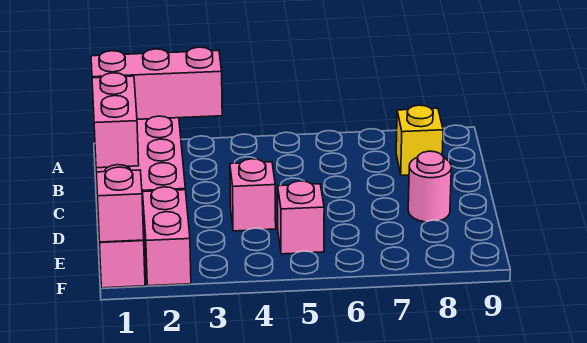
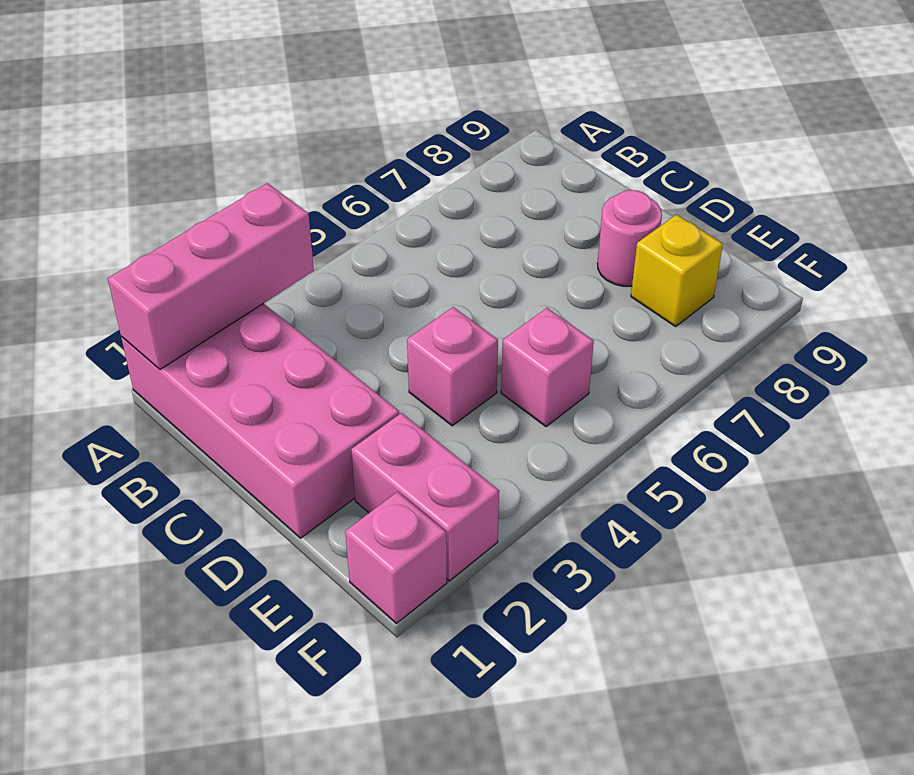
pink brick B1:C1 level 2 -> none
yellow brick B8 level 1 -> yellow brick E8 level 1
pink brick F1 level 2 -> none

